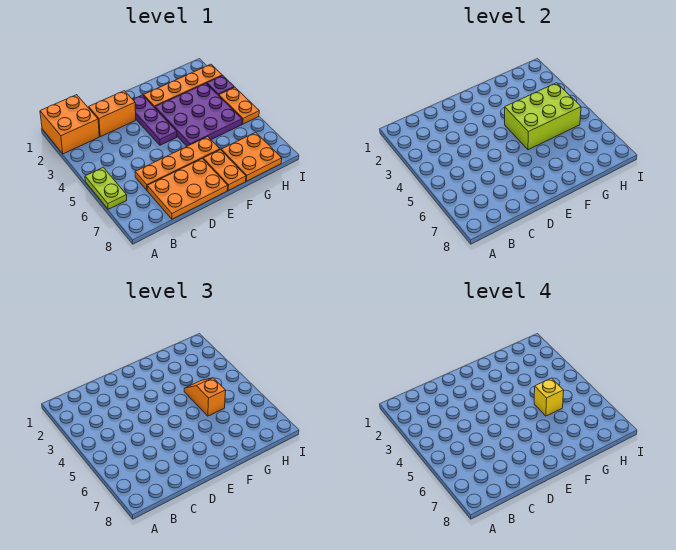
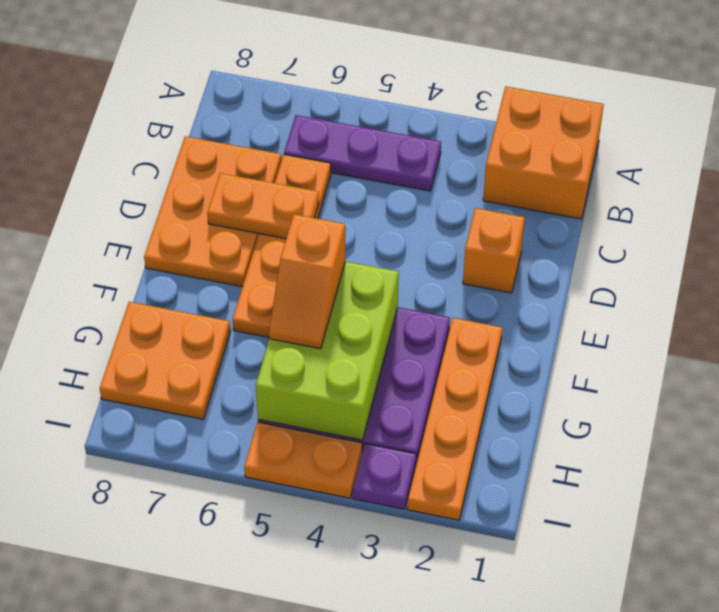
lime plate A5:A6 level 1 -> none
orange brick C2:D2 level 1 -> orange brick D2 level 1
purple plate E2:E4 level 1 -> purple plate B4:B6 level 1
orange plate F7:F8 level 1 -> orange plate D6:D7 level 2
orange slope G4:G5 level 3 top 5 -> orange slope F5:G5 level 3 top F
yellow brick G5 level 4 -> none

